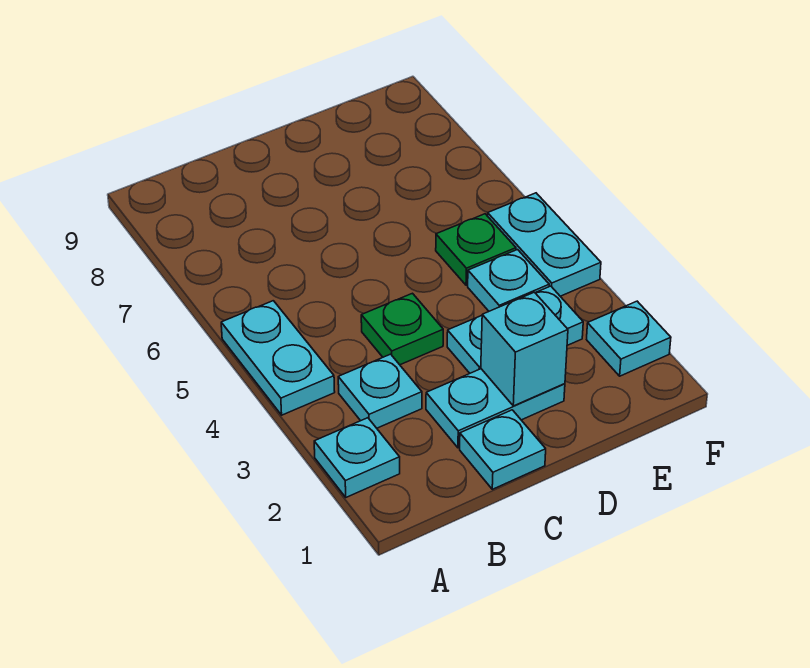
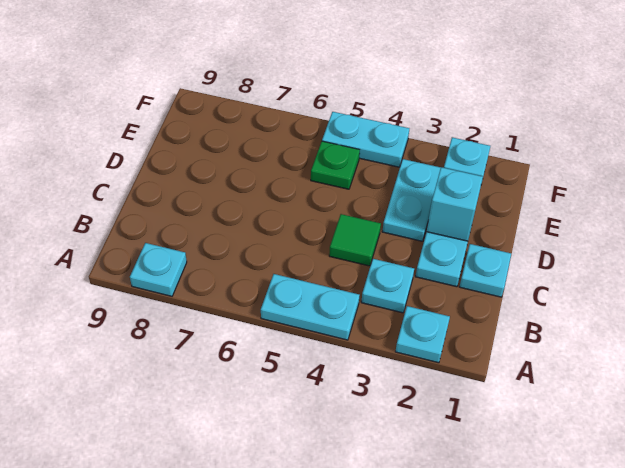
green plate C4 level 1 -> green tile C4 level 1
cyan plate E4 level 1 -> cyan plate A8 level 1

